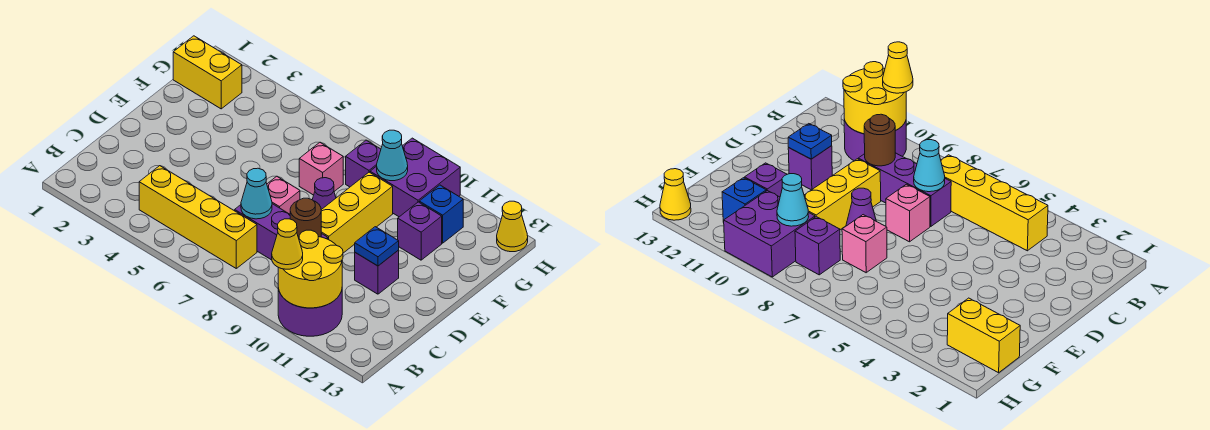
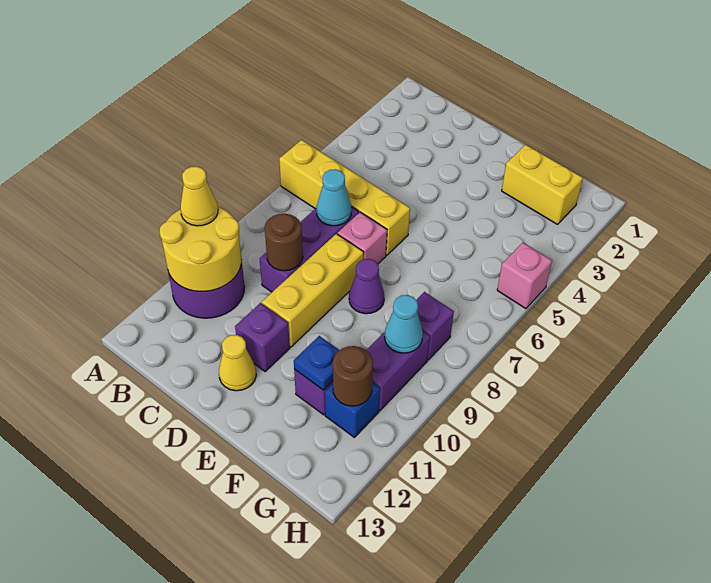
yellow brick B4:B7 level 1 -> yellow brick A6:D6 level 1
yellow brick D9:F9 level 1 -> yellow brick D8:D10 level 1
blue plate D11 level 2 -> blue plate F11 level 2
pink brick F7 level 1 -> pink brick H5 level 1
yellow brick G1:G2 level 1 -> yellow brick F2:G2 level 1
purple brick G9:H10 level 1 -> purple brick G9:G10 level 1
none -> brown round brick G11 level 2
yellow cone H13 level 1 -> yellow cone D12 level 1

